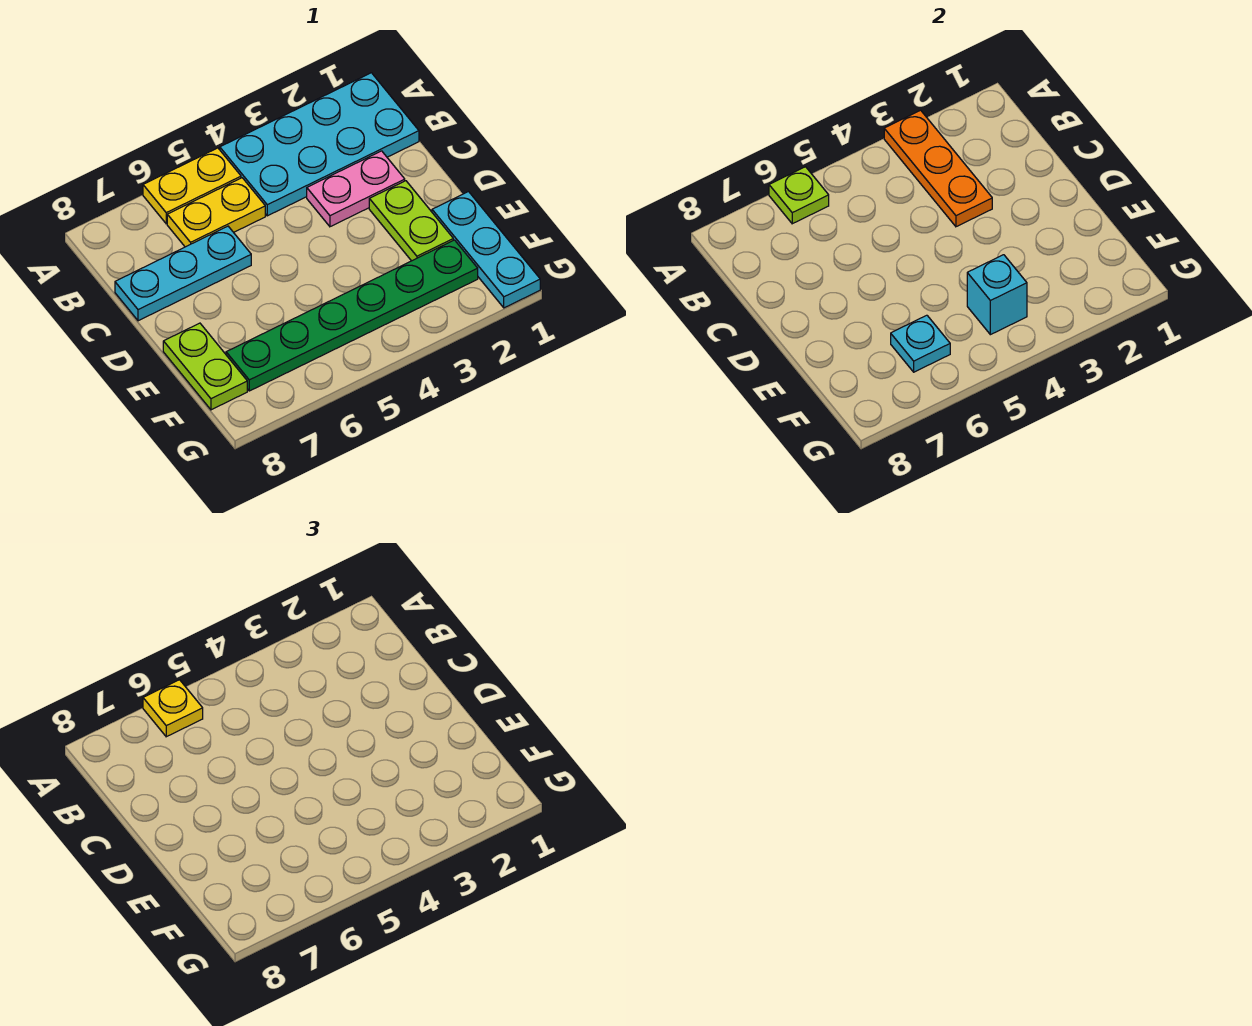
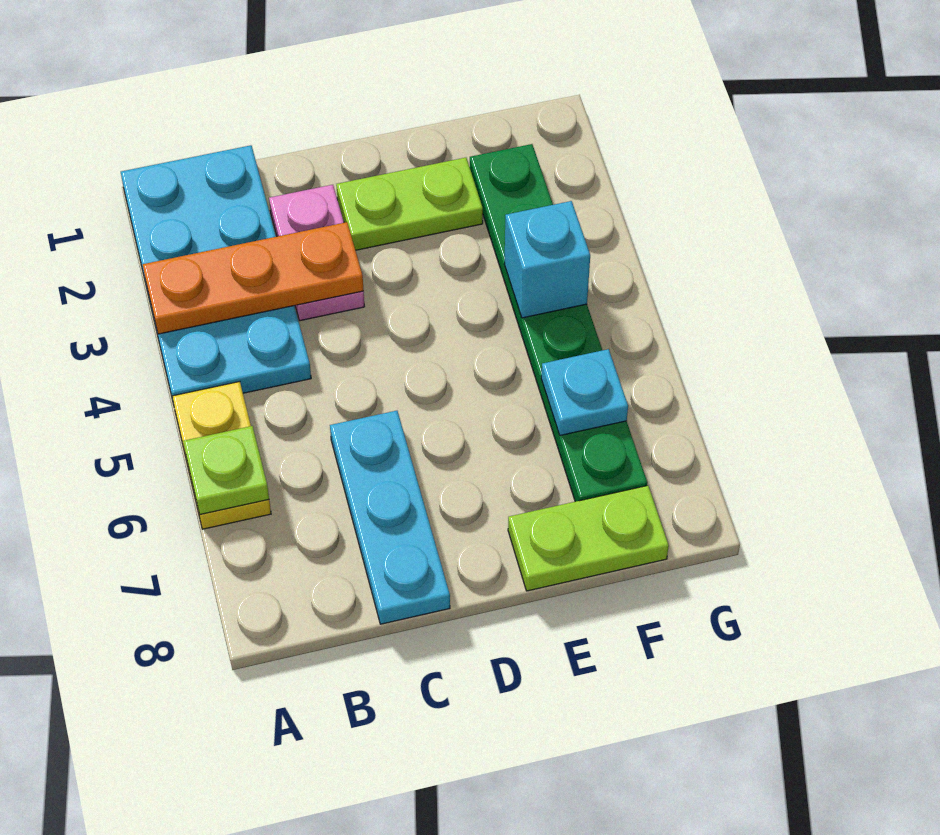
yellow plate A6 level 3 -> none
yellow plate B5:B6 level 1 -> none
cyan plate E1:G1 level 1 -> none

